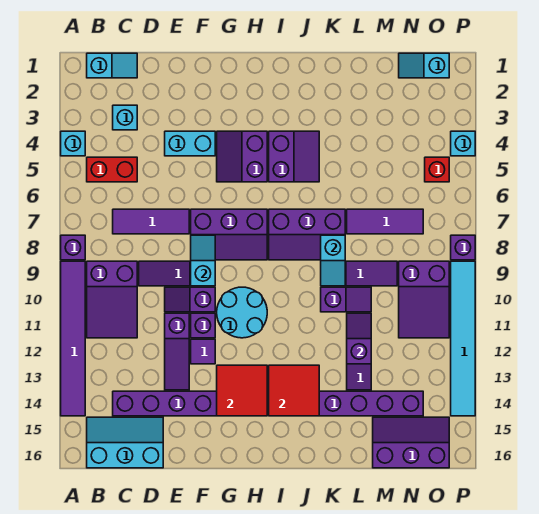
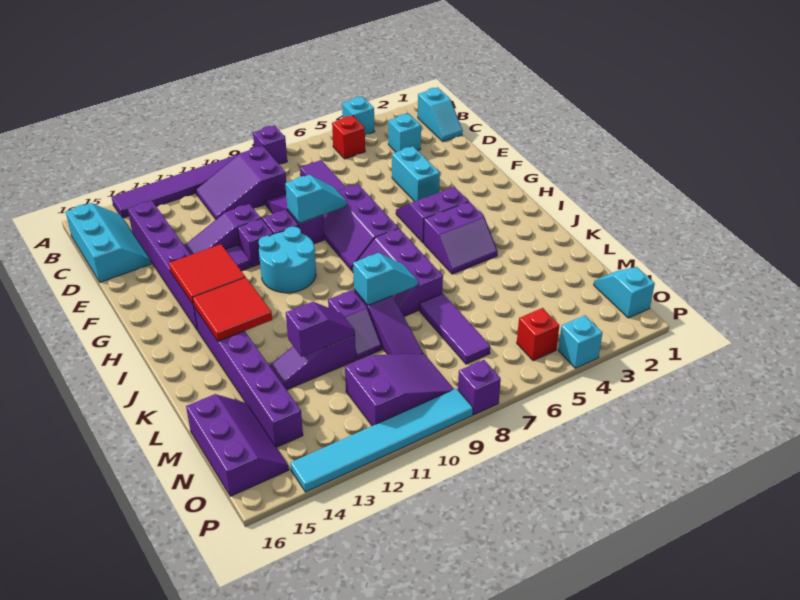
red brick B5:C5 level 1 -> red brick B5 level 1
cyan slope K8:K9 level 2 top 8 -> cyan slope K8:K9 level 2 top 9
purple slope N9:O11 level 1 top 9 -> purple slope N9:O11 level 1 top 11

